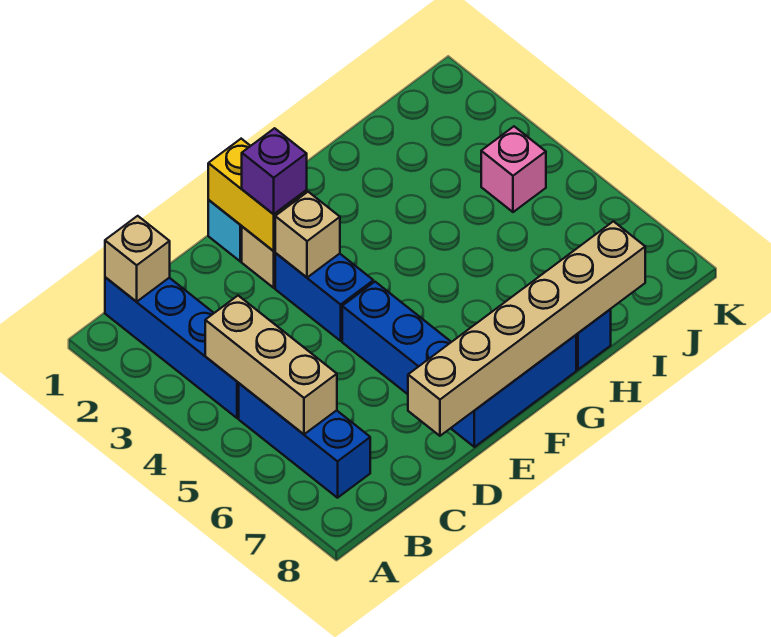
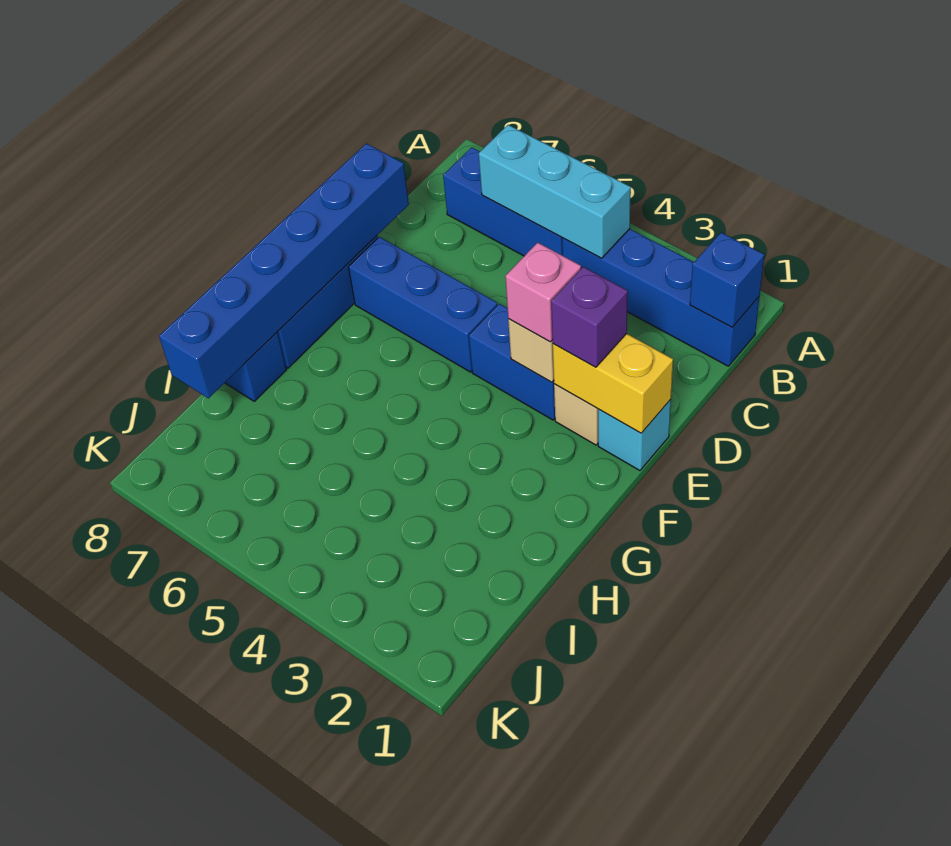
tan brick B1 level 2 -> blue brick B1 level 2
tan brick B4:B6 level 2 -> cyan brick B4:B6 level 2
tan brick D8:I8 level 2 -> blue brick D8:I8 level 2
pink brick J4 level 1 -> pink brick E3 level 3

